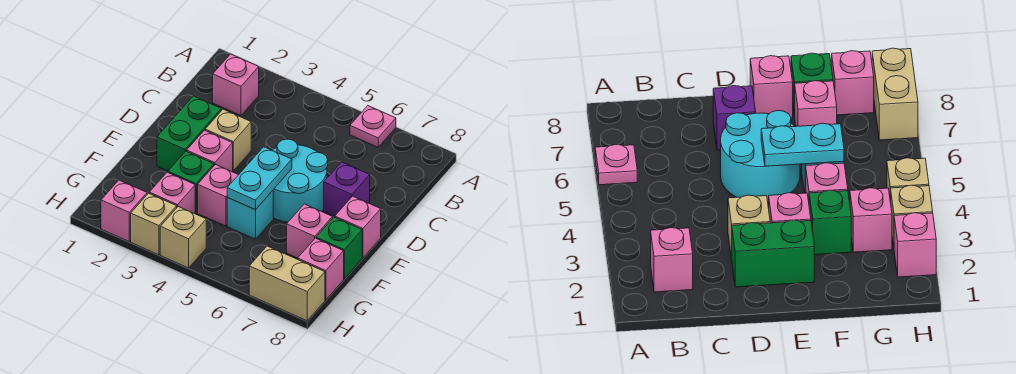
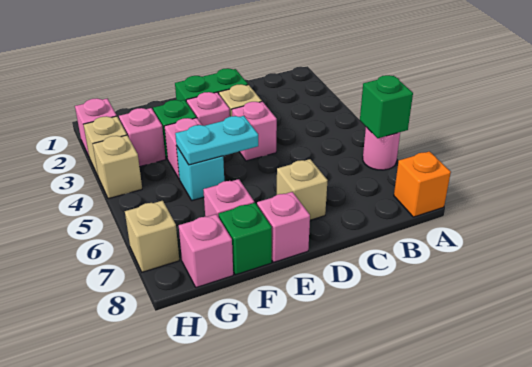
pink plate A6 level 1 -> pink round brick A6 level 1
none -> green brick A6 level 2
none -> orange brick A8 level 1
pink brick B2 level 1 -> pink brick D4 level 1
cyan round brick D5:E6 level 1 -> none
purple brick D7 level 1 -> tan brick D7 level 1
tan brick H7:H8 level 1 -> tan brick H7 level 1

